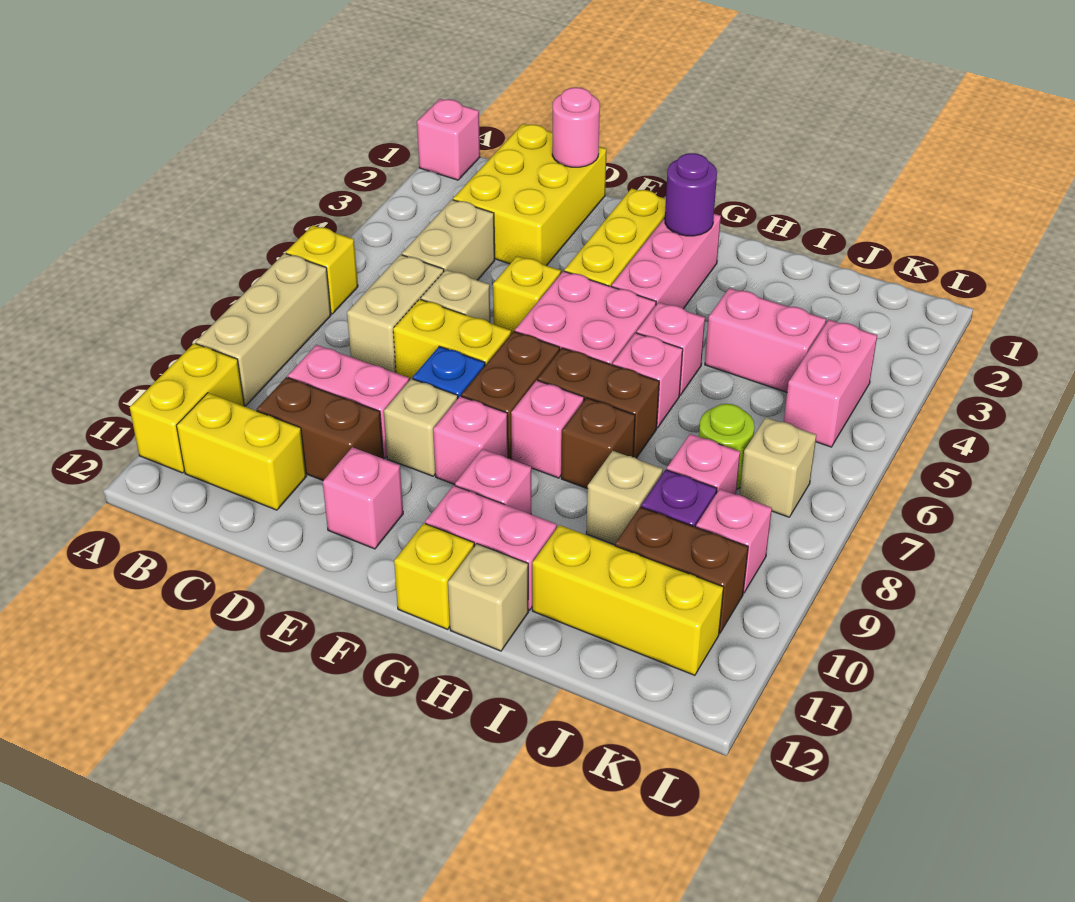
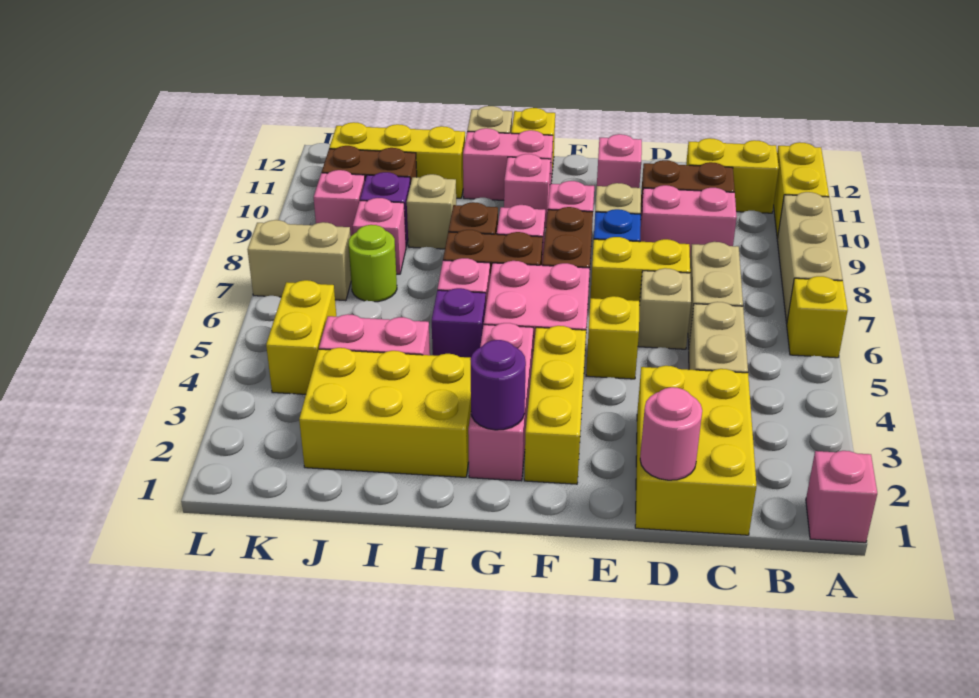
none -> yellow brick H2:J3 level 1
pink brick H5 level 1 -> purple brick H5 level 1
pink brick K4:K5 level 1 -> yellow brick K4:K5 level 1
tan brick K7 level 1 -> tan brick K7:L7 level 1

